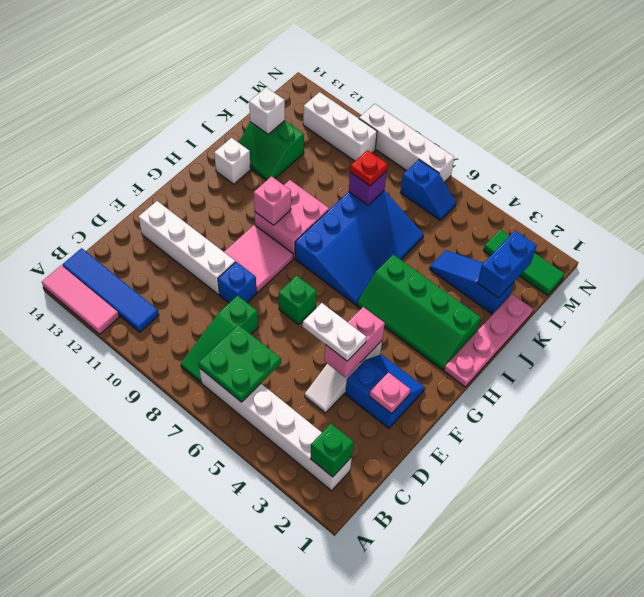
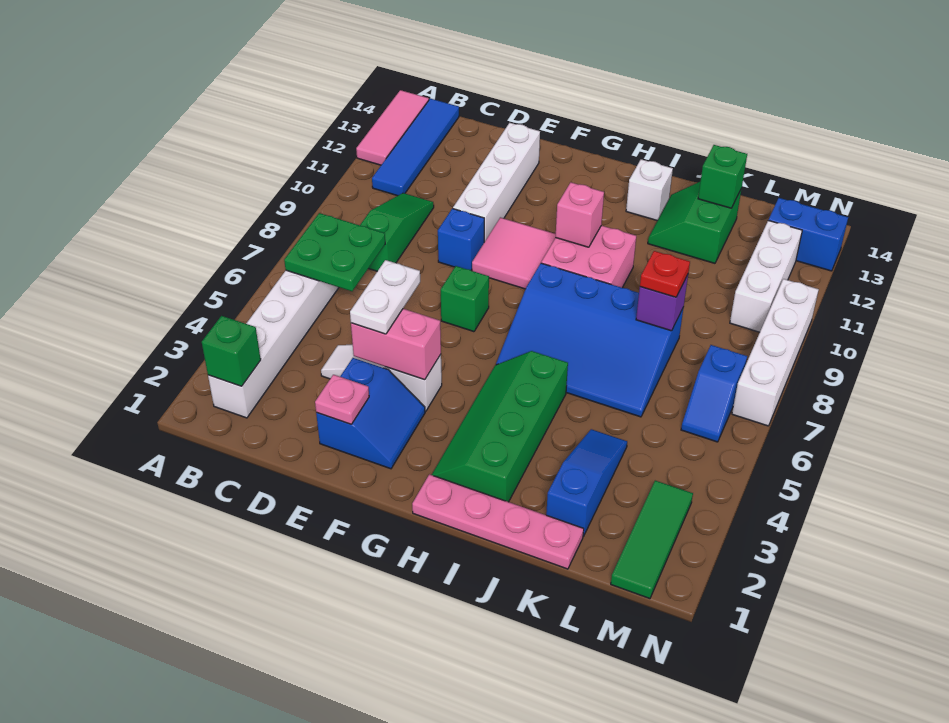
green slope B8:D8 level 1 top D -> green slope C8:C10 level 1 top 8
blue brick K2:L2 level 2 -> blue brick M13:N13 level 1
white brick K13 level 2 -> green brick K13 level 2

